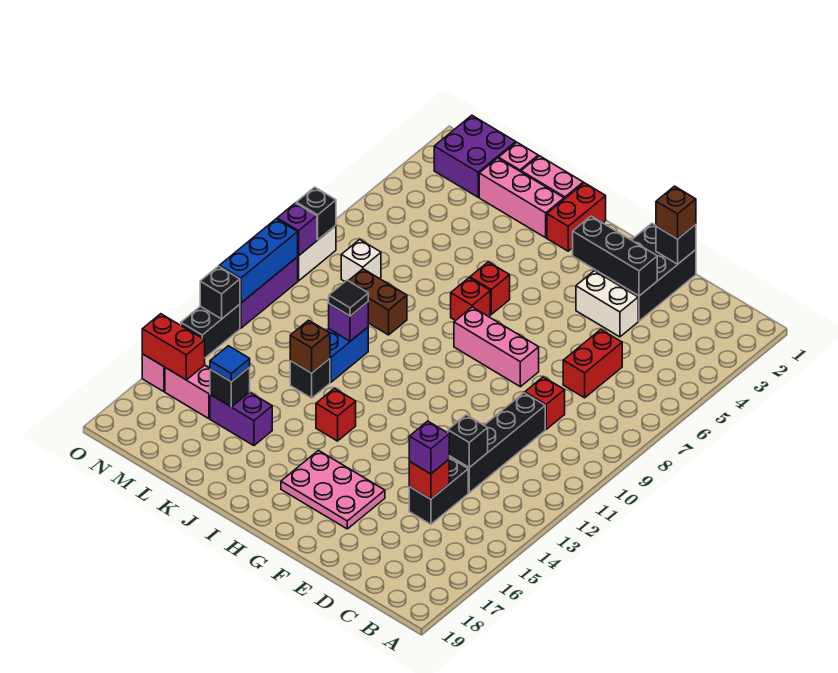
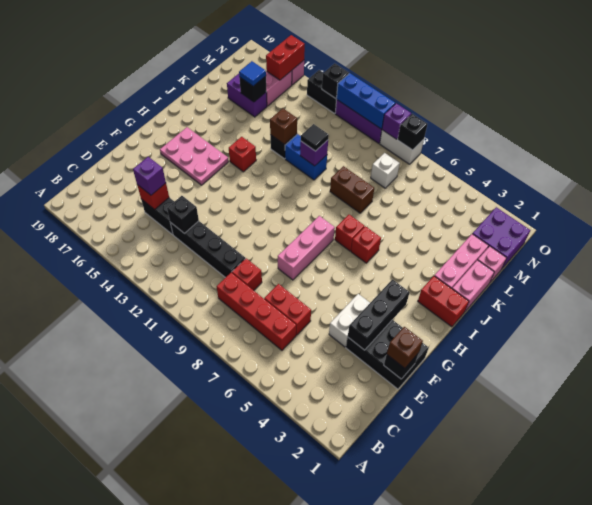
none -> red brick C6:C9 level 1
pink plate F16:H17 level 1 -> pink plate G15:H17 level 1
brown brick K9:L9 level 1 -> brown brick K8:K9 level 1
purple brick K16:L16 level 1 -> purple brick L16:L17 level 1

